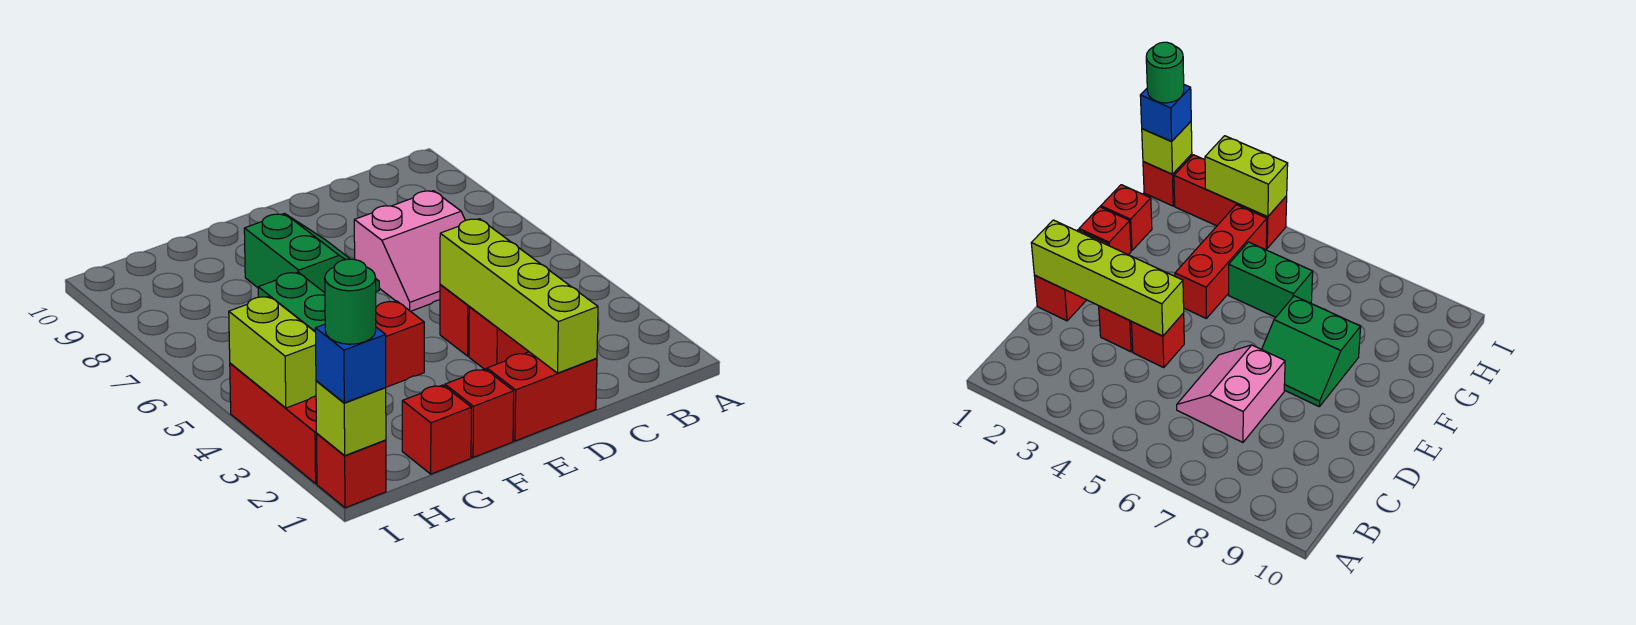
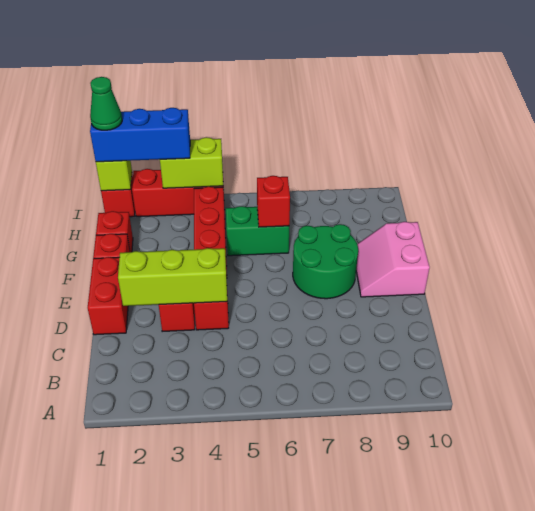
pink slope C6:D7 level 1 top 7 -> pink slope E9:F10 level 1 top 10
lime brick D1:D4 level 2 -> lime brick D2:D4 level 2
green slope E7:F8 level 1 top F -> green round brick E7:F8 level 1
none -> red brick G6 level 2
blue brick I1 level 3 -> blue brick I1:I3 level 3
green round brick I1 level 4 -> green cone I1 level 4

